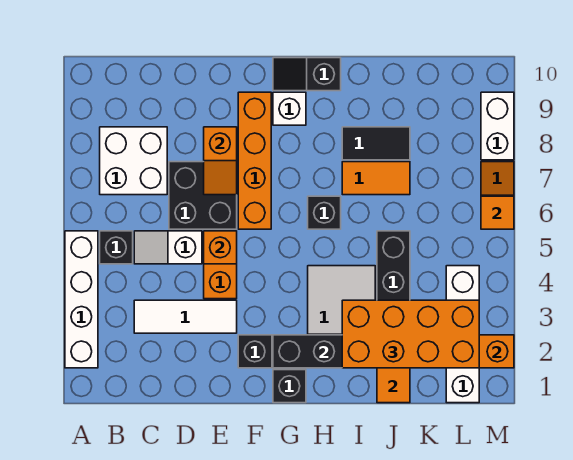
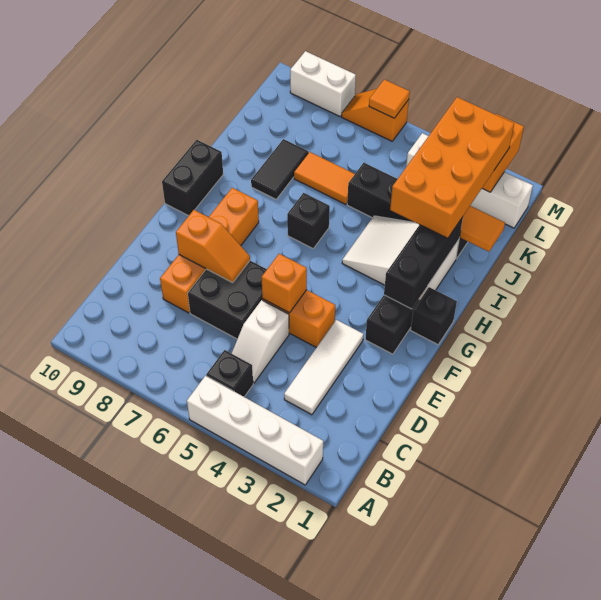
white brick B7:C8 level 1 -> none
orange brick F6:F9 level 1 -> orange brick D8:G8 level 1
white brick G9 level 1 -> none
black slope G10:H10 level 1 top H -> black brick G10:H10 level 1
orange tile I7:J7 level 1 -> orange tile J6:J7 level 1

